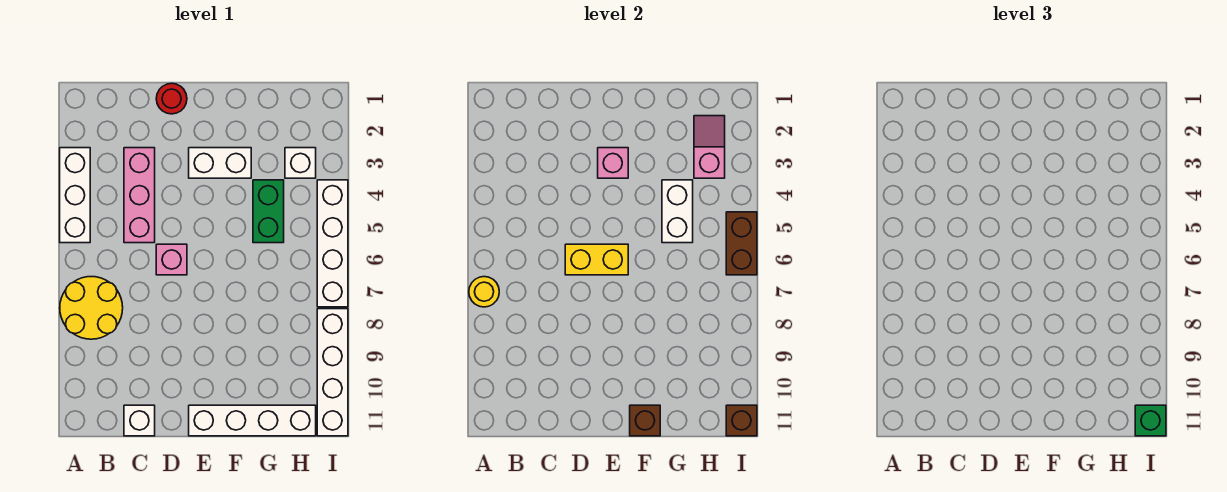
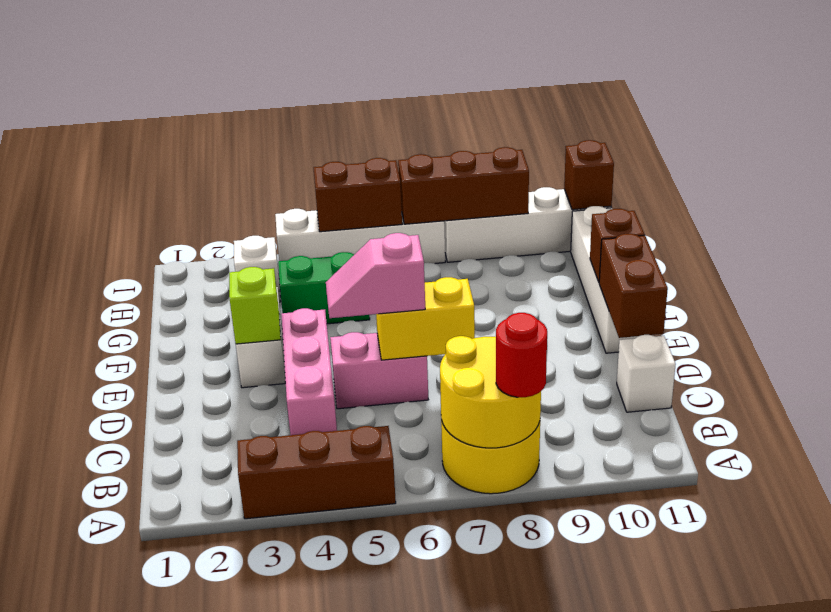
white brick A3:A5 level 1 -> brown brick A3:A5 level 1
yellow round brick A7 level 2 -> yellow round brick A7:B8 level 2
pink brick C3:C5 level 1 -> pink brick C4:E4 level 1
red round brick D1 level 1 -> red round brick A8 level 3
pink brick D6 level 1 -> pink brick D5:D6 level 1
yellow brick D6:E6 level 2 -> yellow brick D6:D7 level 2
none -> brown brick D11:E11 level 2
pink brick E3 level 2 -> lime brick E3 level 2
white brick G4:G5 level 2 -> none
pink slope H2:H3 level 2 top 3 -> pink slope D5:D6 level 3 top 6
none -> brown brick I7:I9 level 2
green brick I11 level 3 -> none

